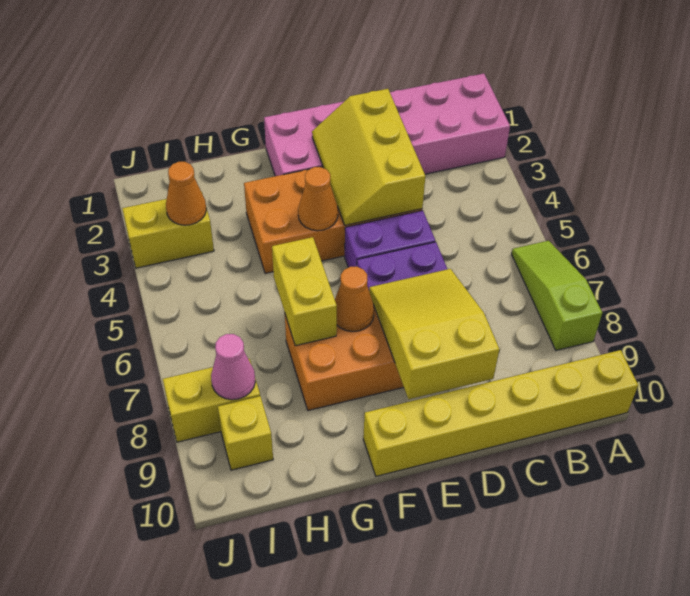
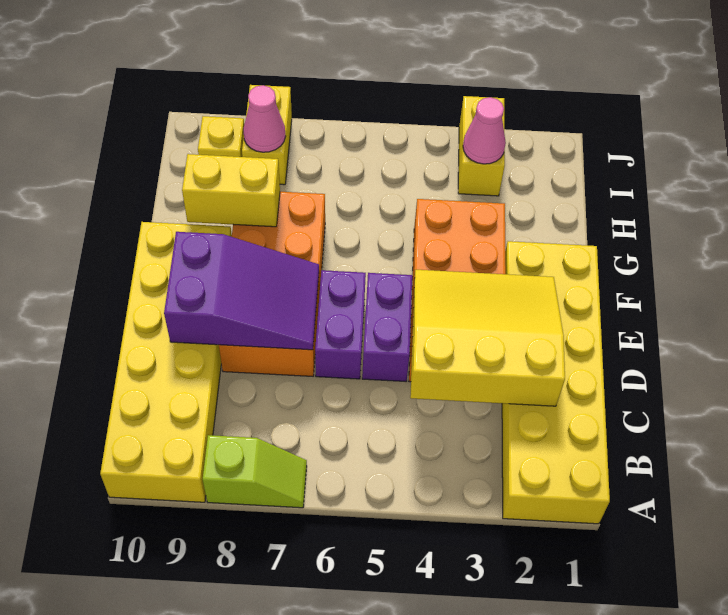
pink brick A1:F2 level 1 -> yellow brick A1:F2 level 1
lime slope A6:A8 level 1 top 8 -> lime slope A7:A8 level 1 top 8
yellow brick A10:F10 level 1 -> yellow brick A9:F10 level 1
yellow slope D2:E4 level 2 top D -> yellow slope C2:E4 level 2 top C
yellow slope D7:E9 level 2 top 9 -> purple slope D7:E9 level 2 top 9
orange cone F4 level 2 -> none
orange cone F7 level 2 -> none
yellow brick G6:G7 level 2 -> yellow brick G8:G9 level 2
orange cone I3 level 2 -> pink cone I3 level 2

